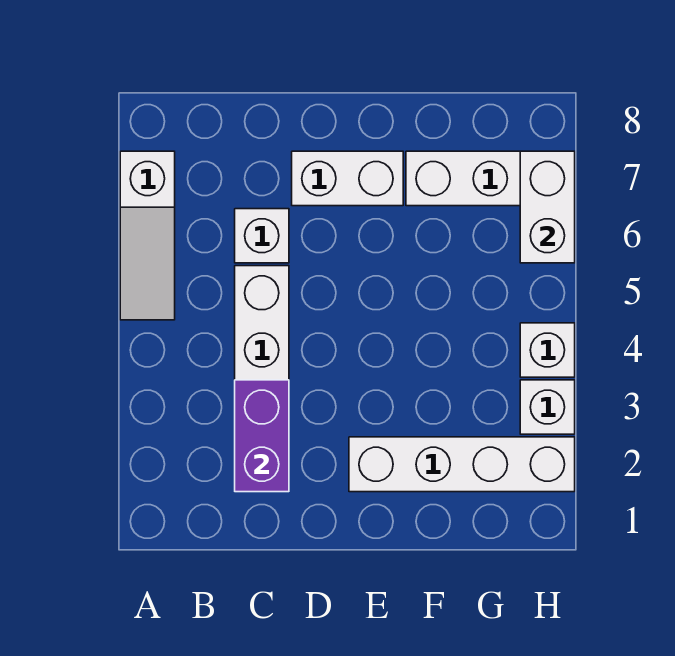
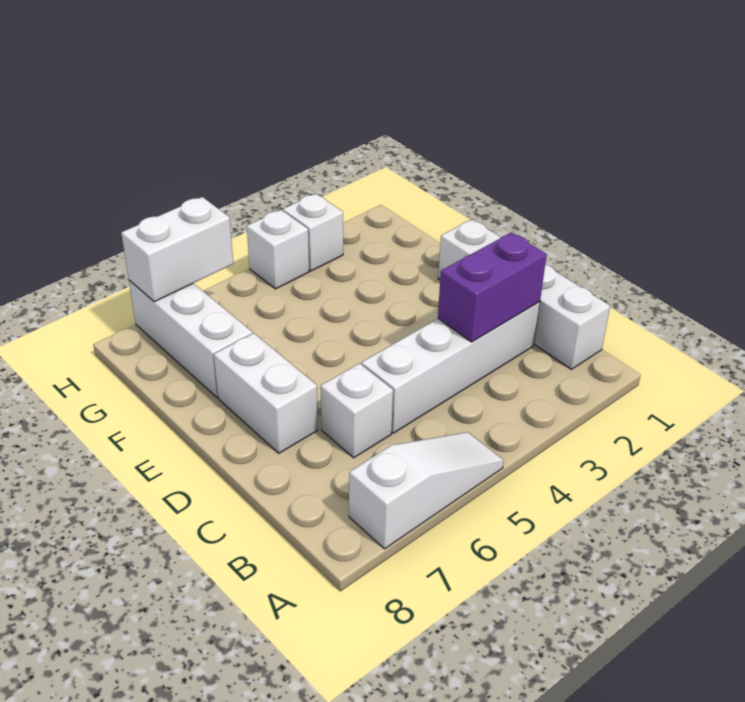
white brick E2:H2 level 1 -> white brick B1:E1 level 1

